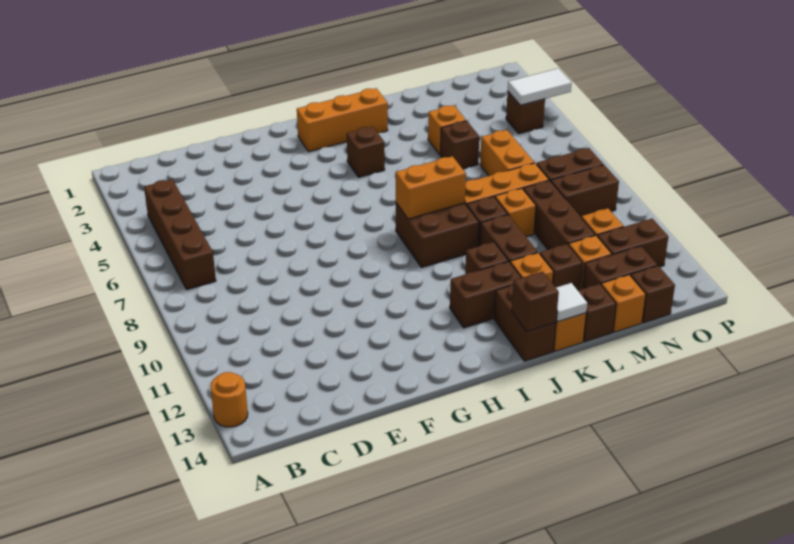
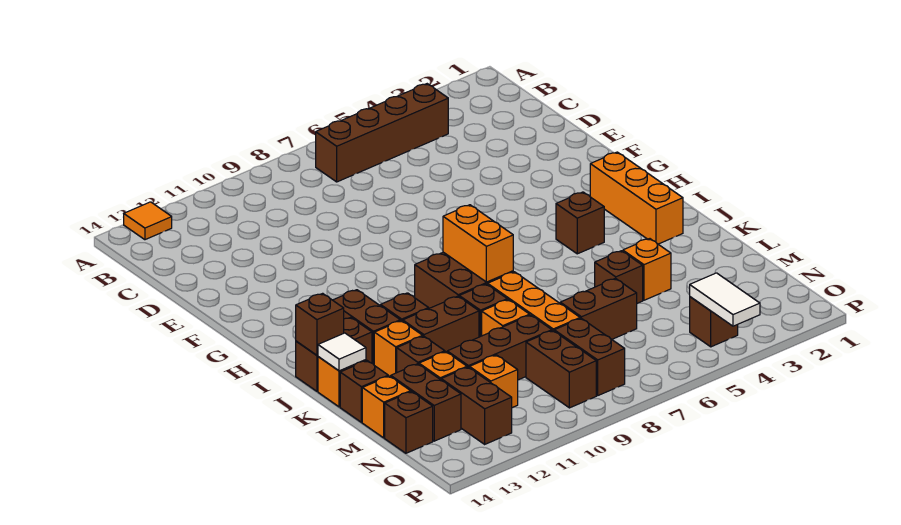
orange round brick A13 level 1 -> orange tile A13 level 1
orange brick M6:M7 level 1 -> brown brick M6:M7 level 1

